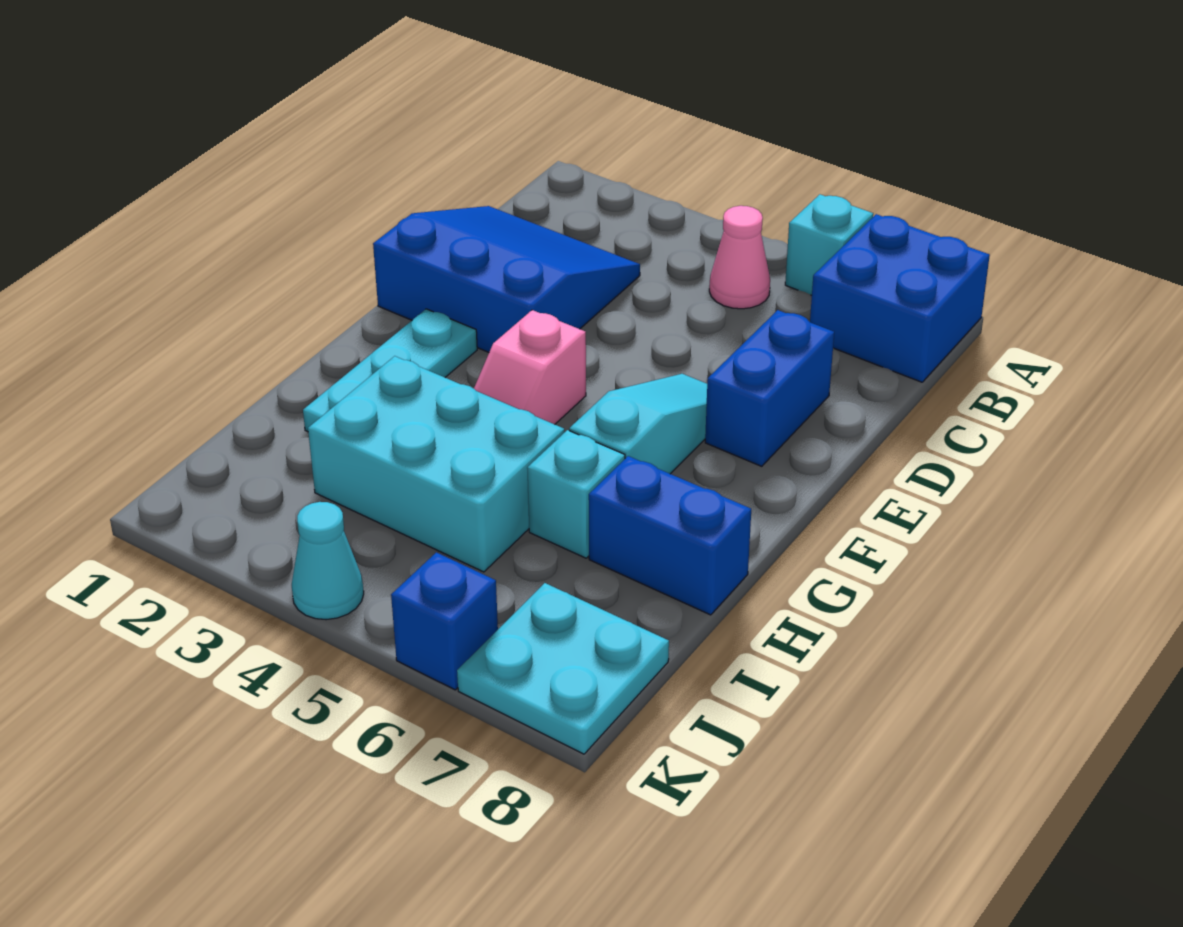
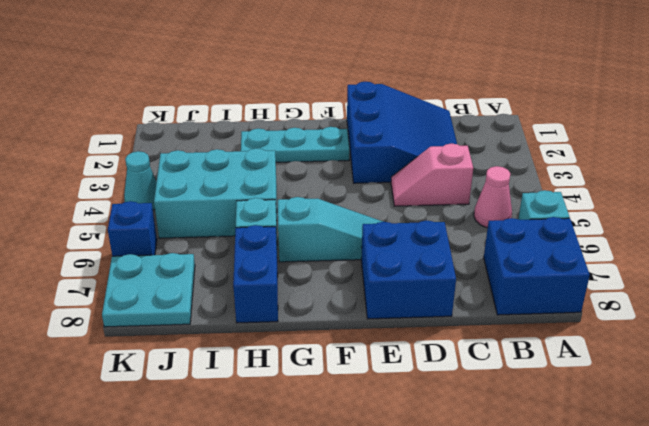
blue brick D7:E7 level 1 -> blue brick D7:E8 level 1
pink slope F4:G4 level 1 top F -> pink slope C4:D4 level 1 top C
cyan brick H3:I5 level 1 -> cyan brick H4:J5 level 1

